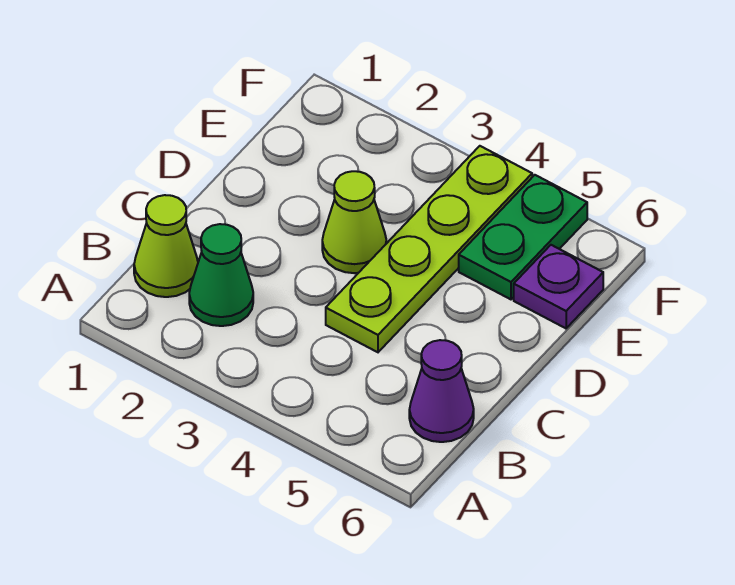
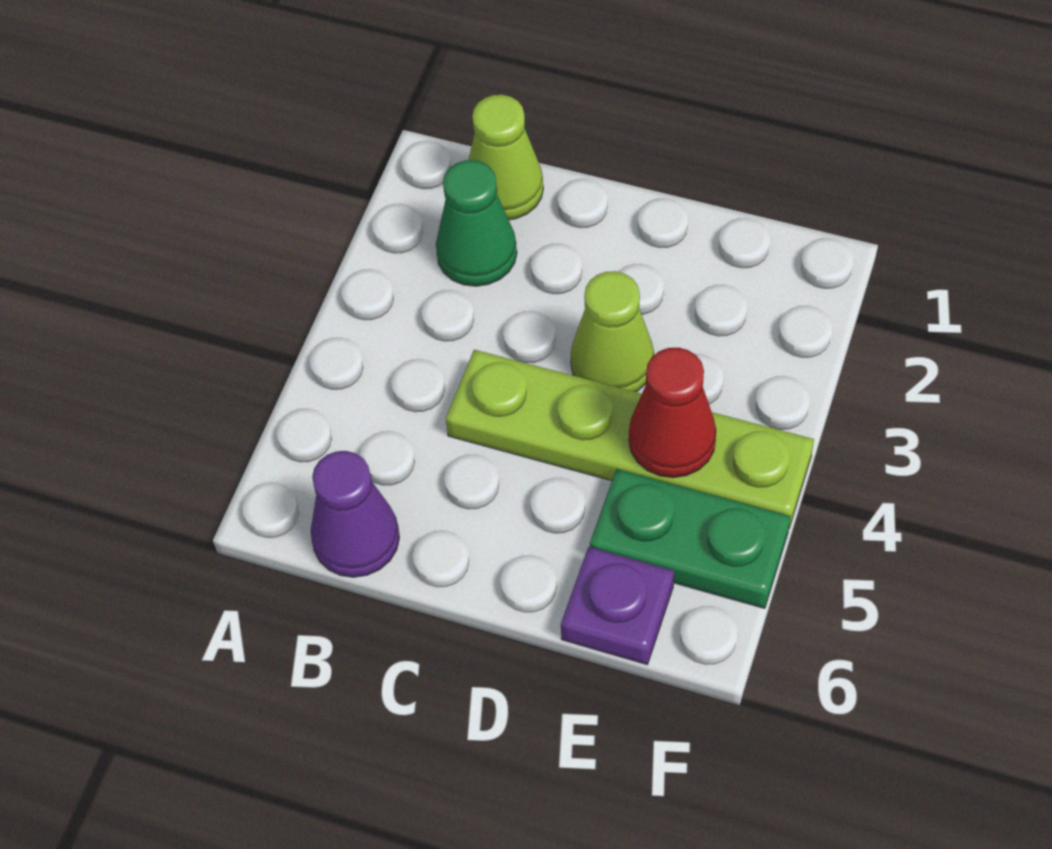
none -> red cone E4 level 2

